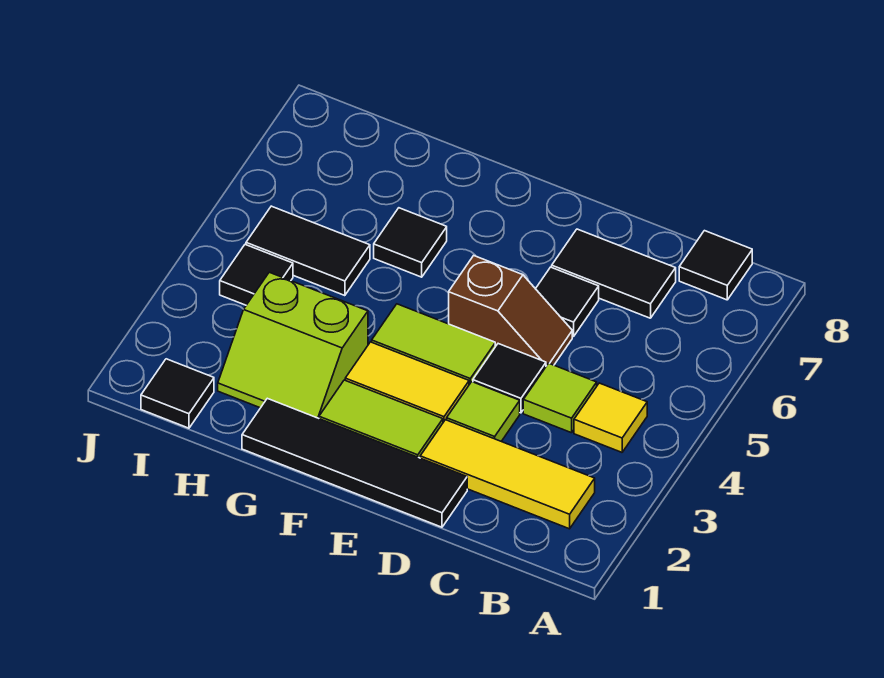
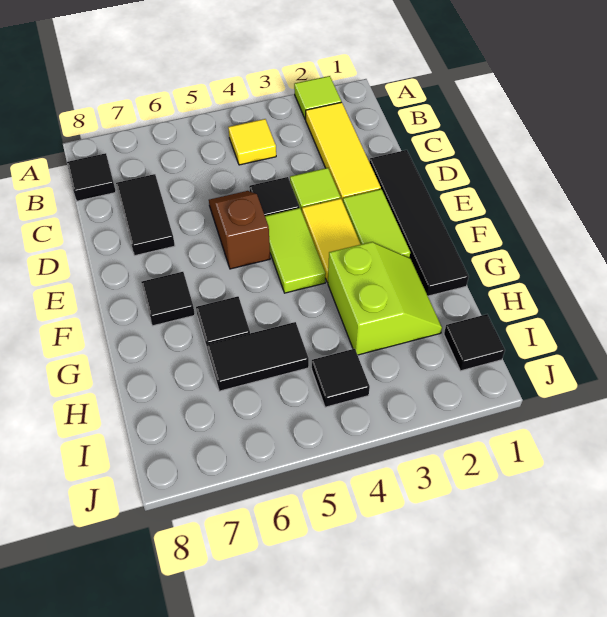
lime tile C4 level 1 -> lime tile A2 level 1
black tile D6 level 1 -> black tile F7 level 1
black tile H5:I5 level 1 -> black tile H5:H6 level 1

